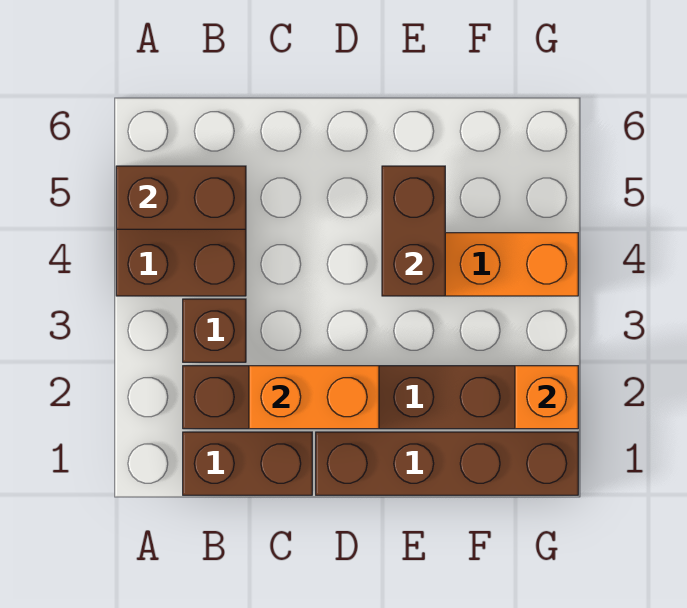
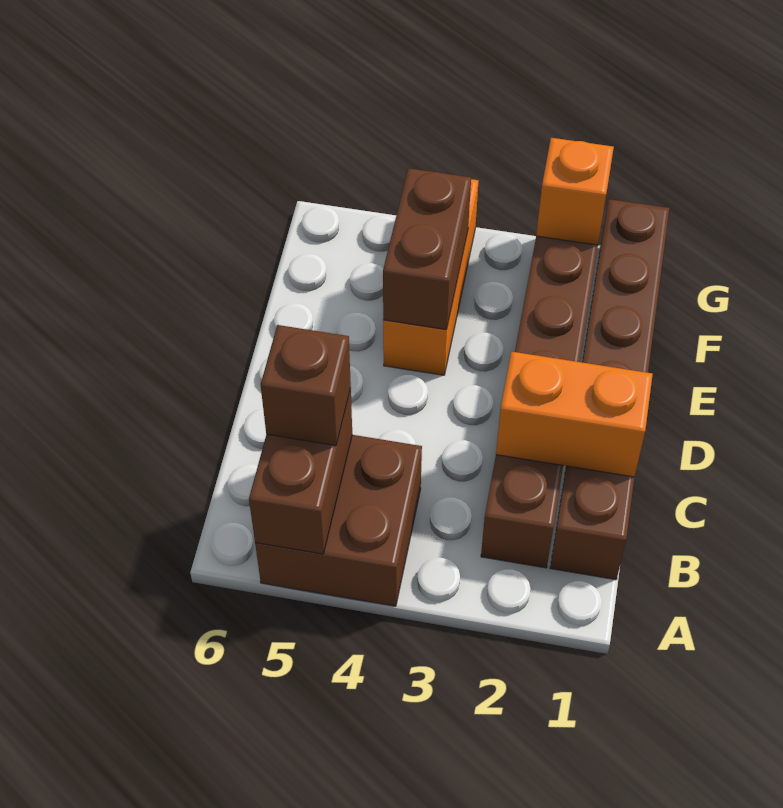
brown brick B3 level 1 -> brown brick B5 level 3
orange brick C2:D2 level 2 -> orange brick C1:C2 level 2
brown brick E4:E5 level 2 -> brown brick E4:F4 level 2

